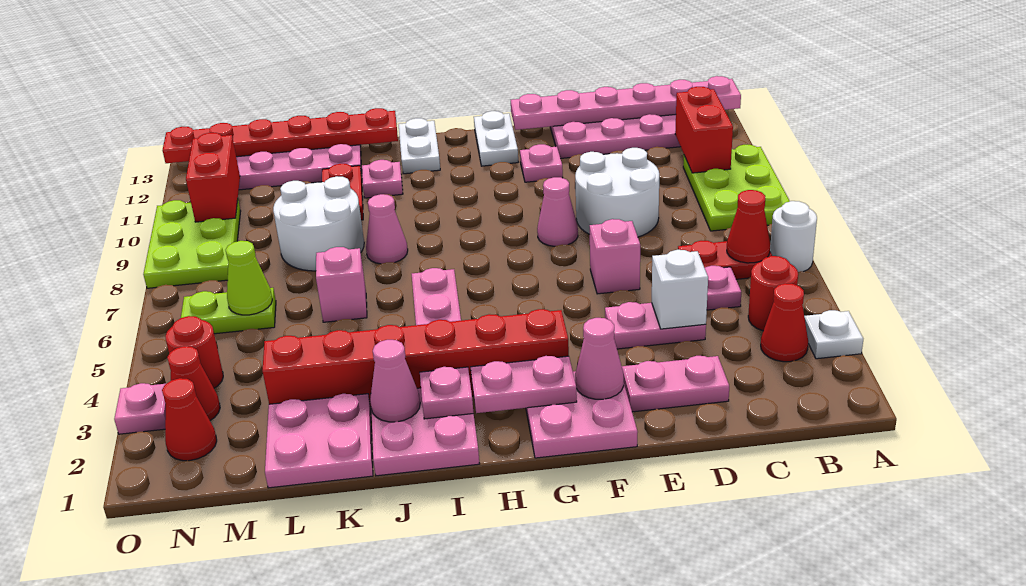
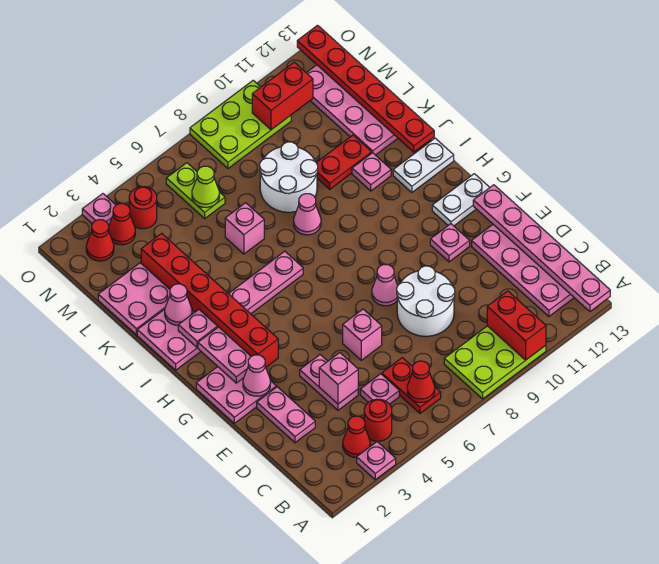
white plate A3 level 1 -> pink plate A3 level 1
white round brick A6 level 1 -> none
red brick B10:B11 level 2 -> red brick A10:B10 level 2
white brick D4 level 2 -> pink brick D4 level 2

